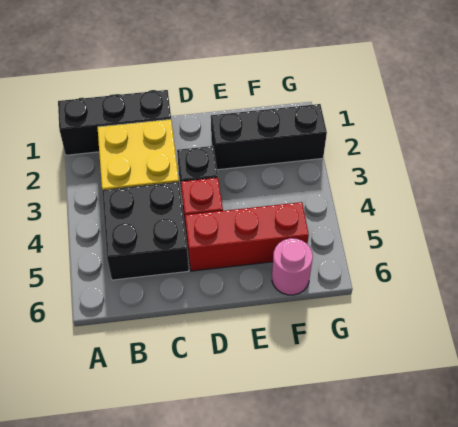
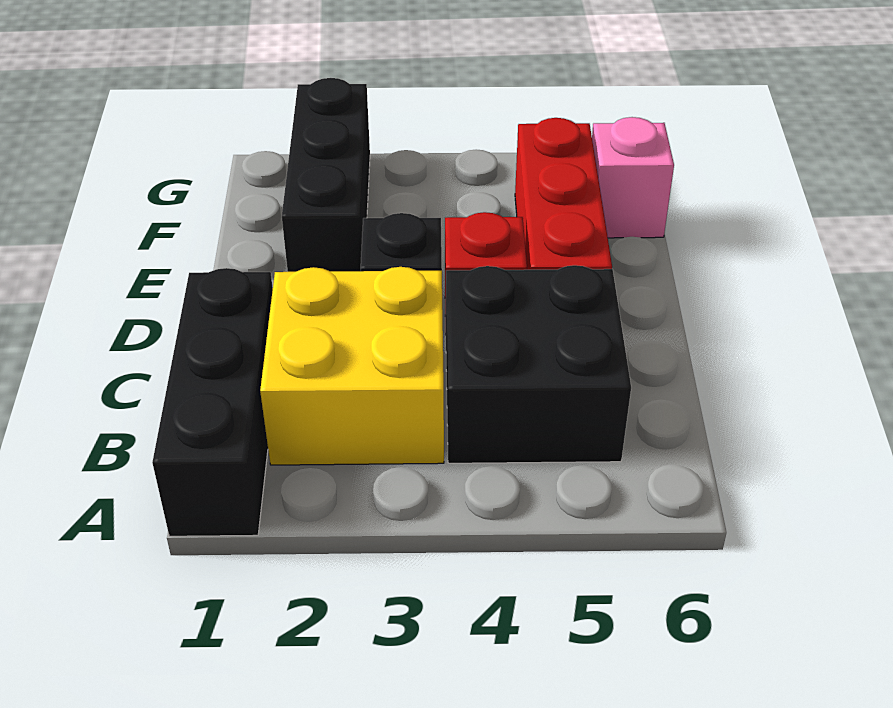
pink round brick F6 level 1 -> pink brick F6 level 1

